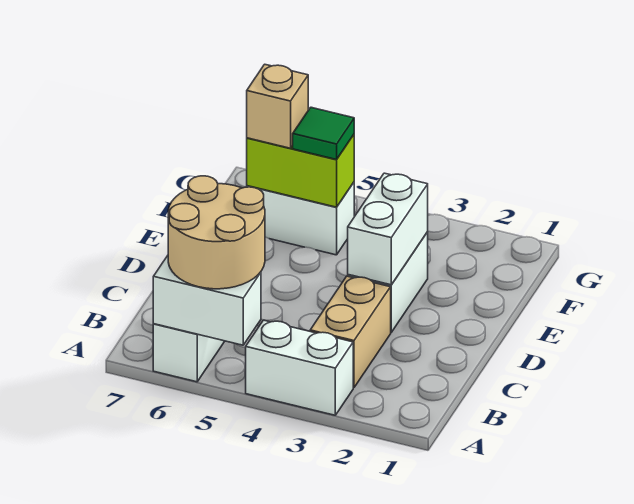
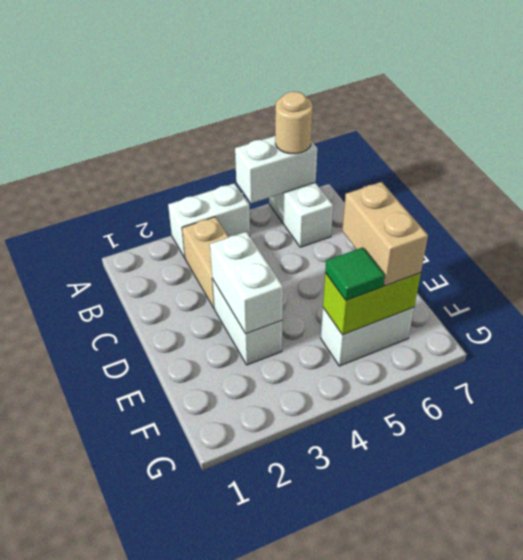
tan round brick A5:B6 level 3 -> tan round brick A6 level 3
tan brick F6 level 3 -> tan brick E6:F6 level 3

